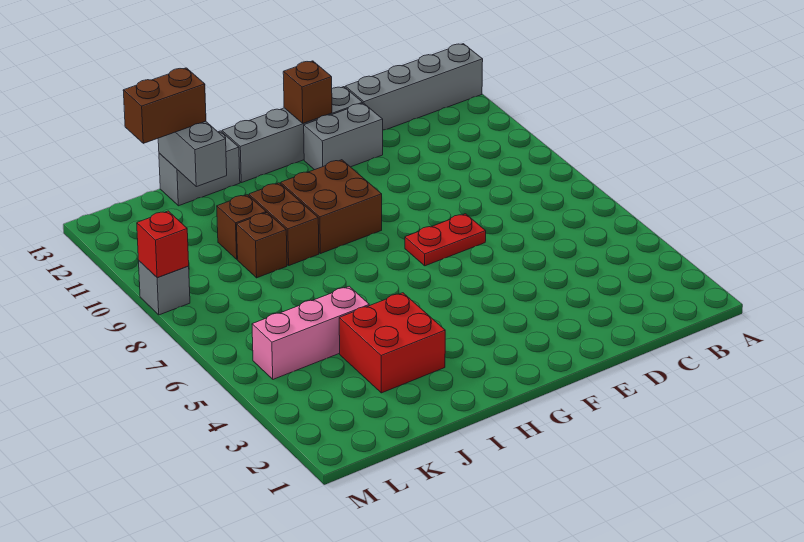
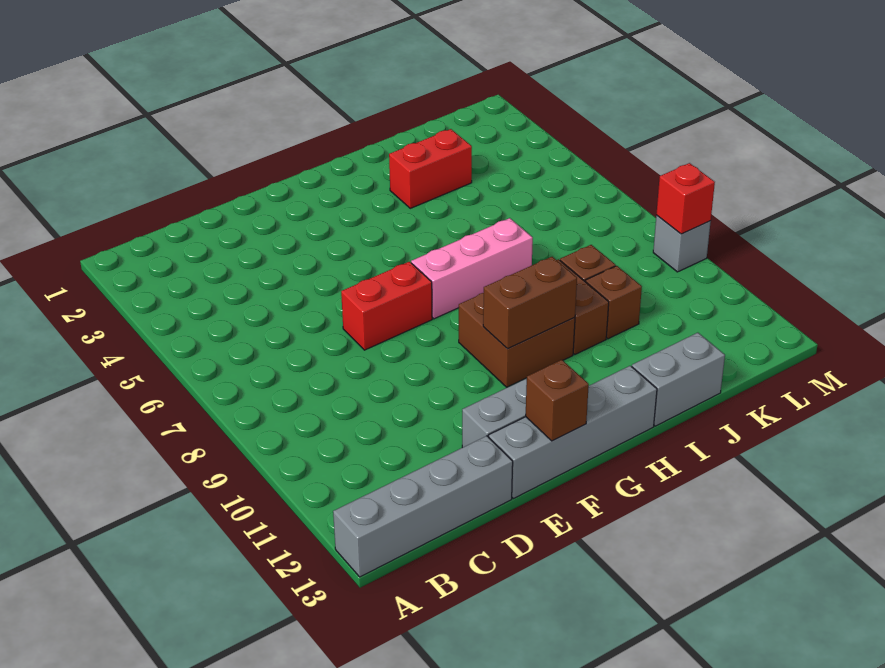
red plate E7:F7 level 1 -> red brick E7:F7 level 1
red brick I3:J4 level 1 -> red brick I3:J3 level 1
pink brick J5:L5 level 1 -> pink brick G7:I7 level 1
grey brick J12:J13 level 2 -> none
brown brick J13:K13 level 3 -> brown brick G10:H10 level 2

